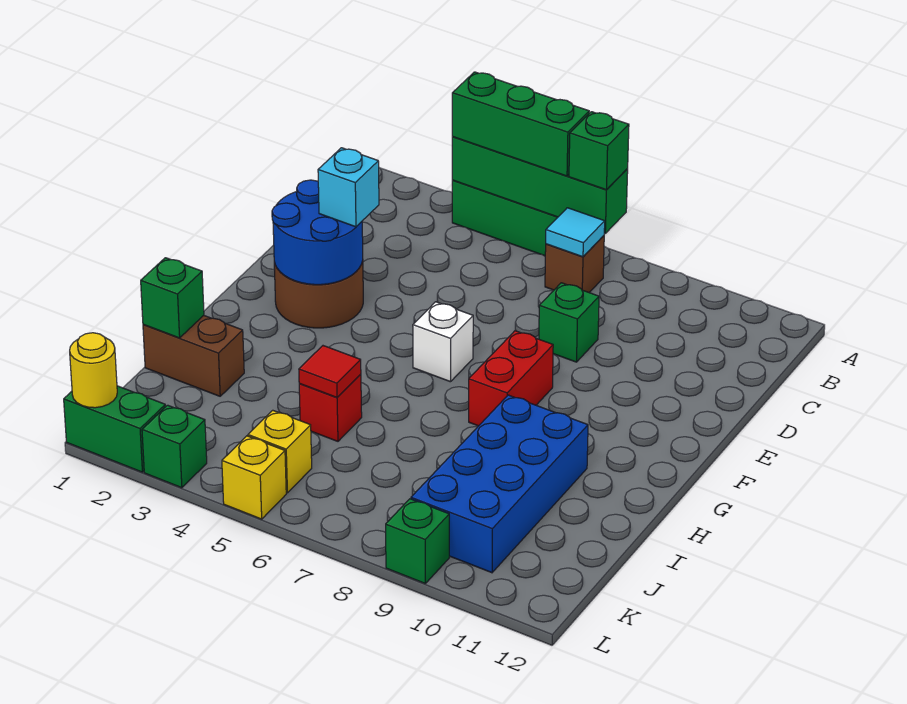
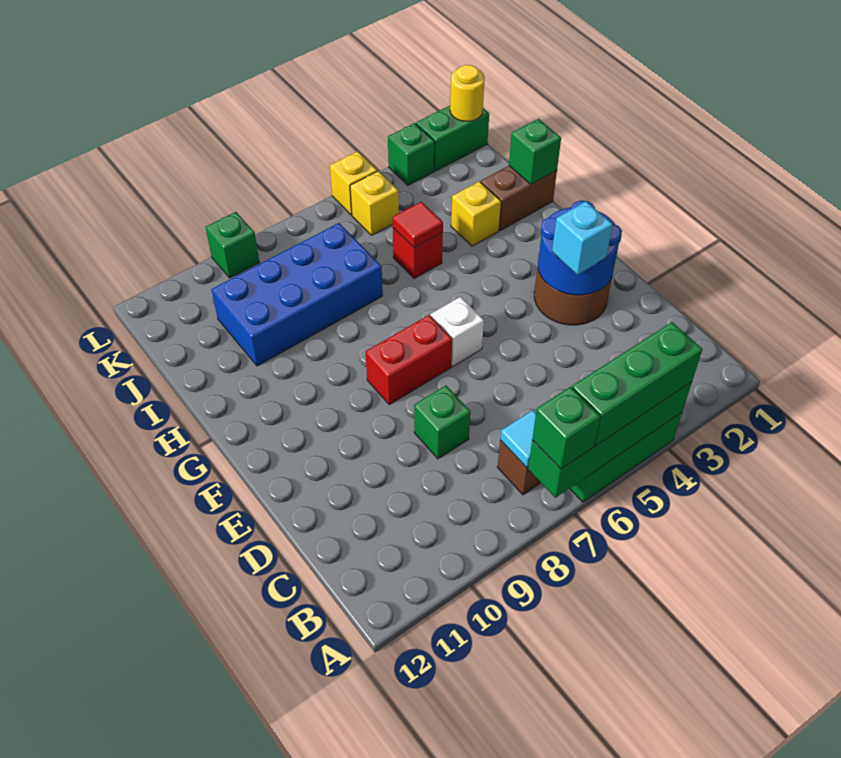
red brick F8:G8 level 1 -> red brick F7:F8 level 1
blue brick H9:K10 level 1 -> blue brick I7:J10 level 1
none -> yellow brick I3 level 1

